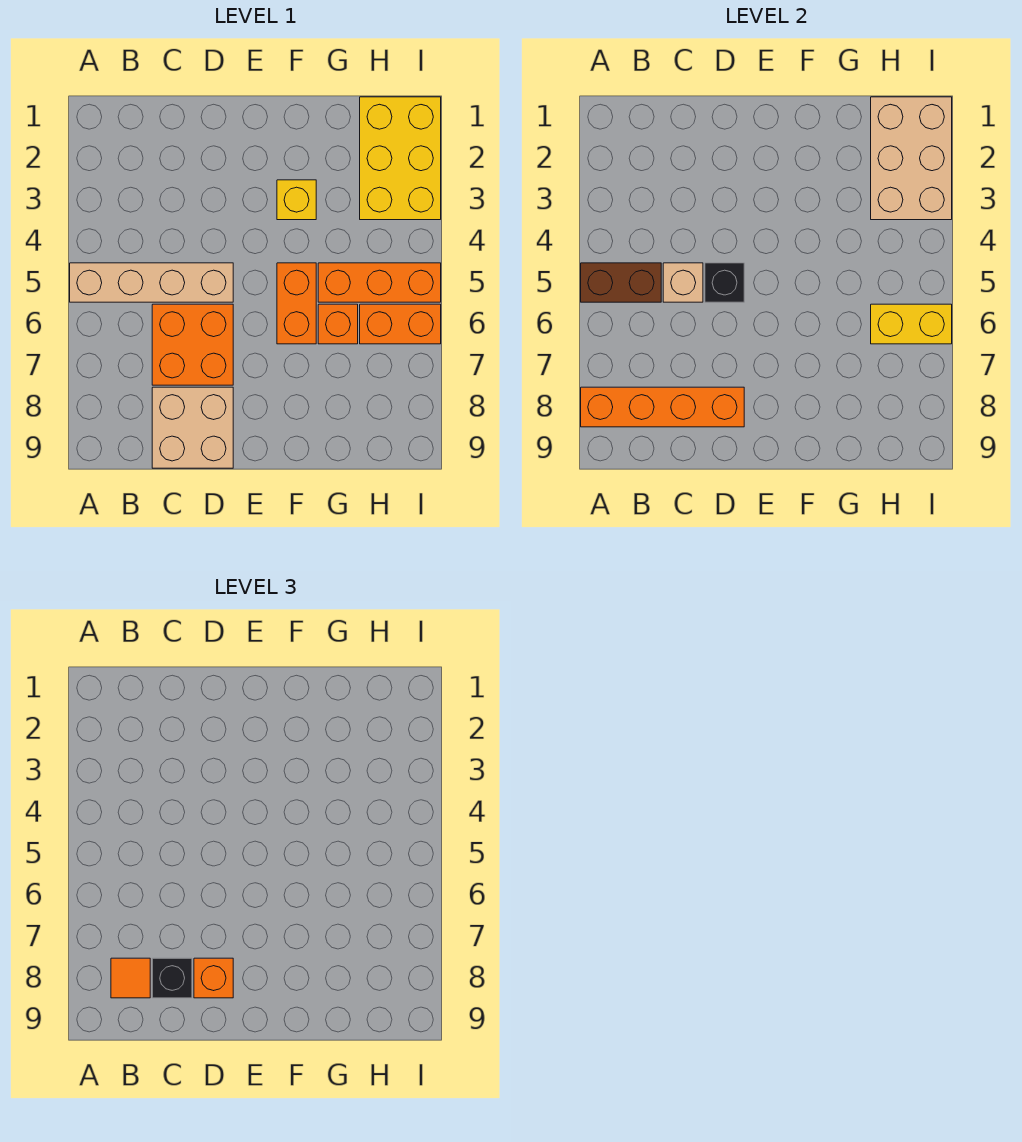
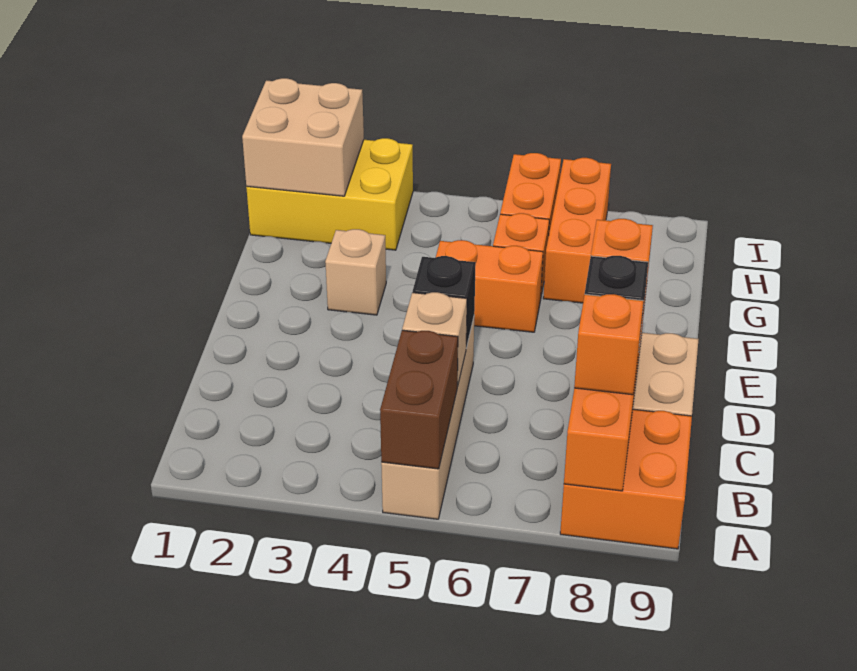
orange tile B8 level 3 -> orange brick B8 level 3
orange brick C6:D7 level 1 -> orange brick A8:B9 level 1
yellow brick F3 level 1 -> tan brick F3 level 1
orange brick G5:I5 level 1 -> orange brick G7:I7 level 1
tan brick H1:I3 level 2 -> tan brick H1:I2 level 2
yellow brick H6:I6 level 2 -> none

